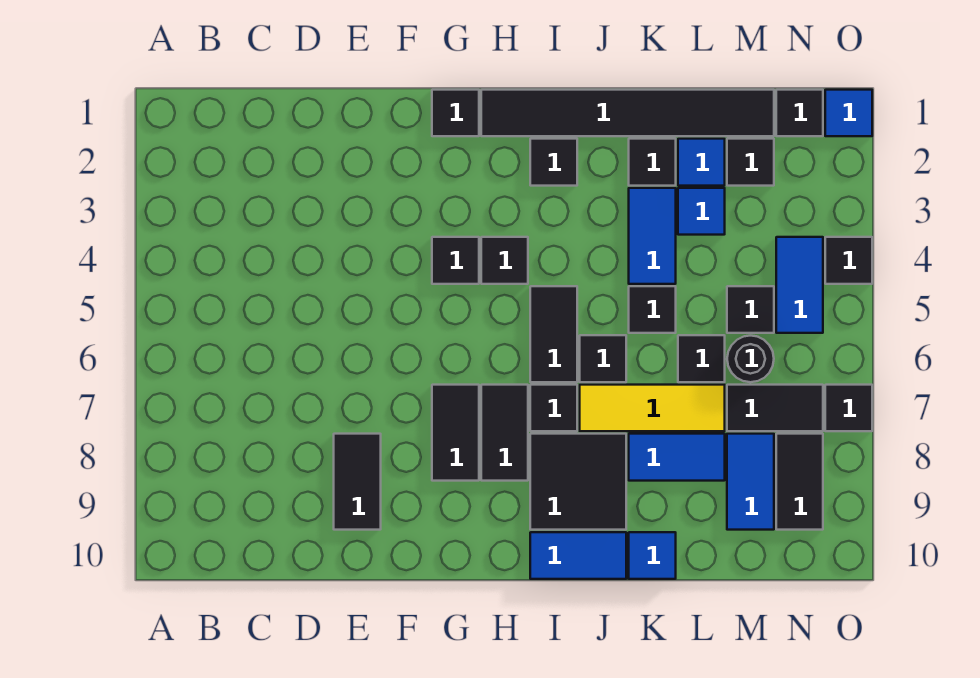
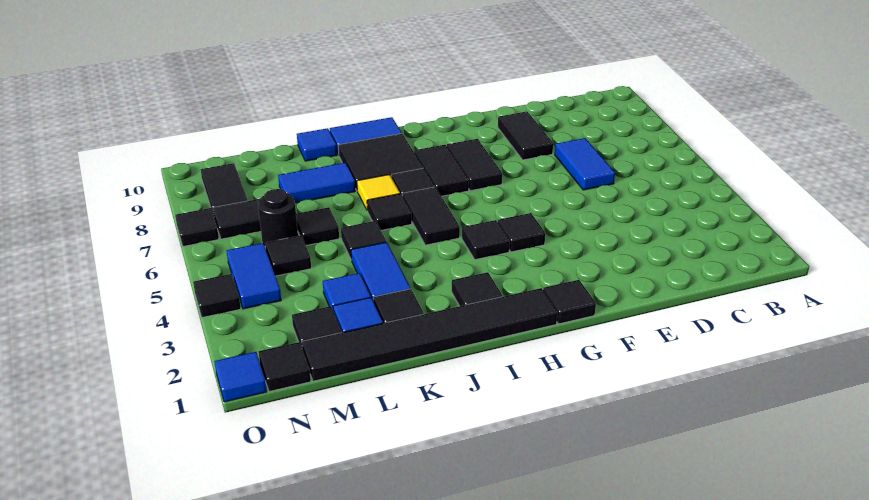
yellow tile J7:L7 level 1 -> yellow tile J7 level 1
blue tile M8:M9 level 1 -> blue tile D6:D7 level 1

